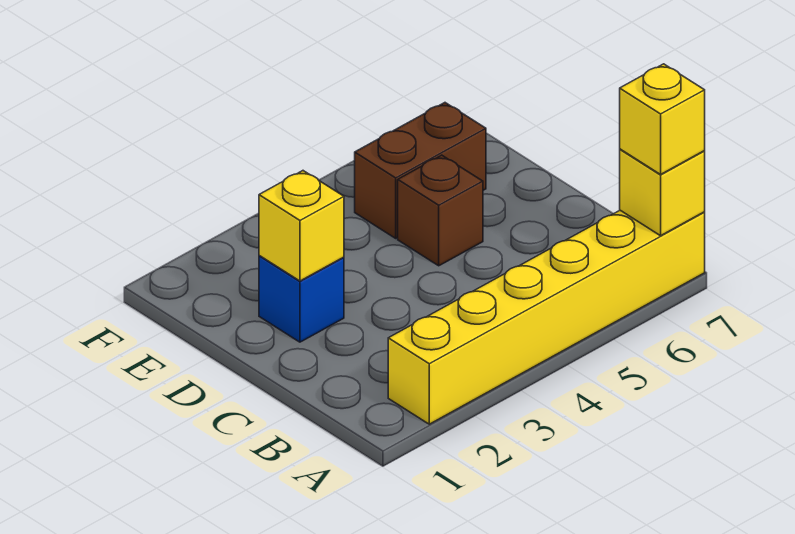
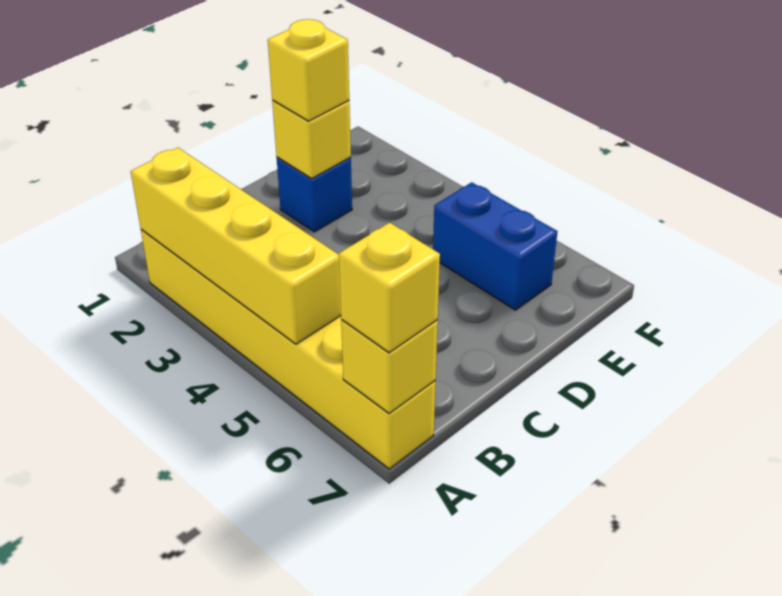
none -> yellow brick A2:A5 level 2
none -> yellow brick D2 level 3
brown brick D5 level 1 -> none
brown brick E5:E6 level 1 -> blue brick E5:E6 level 1

